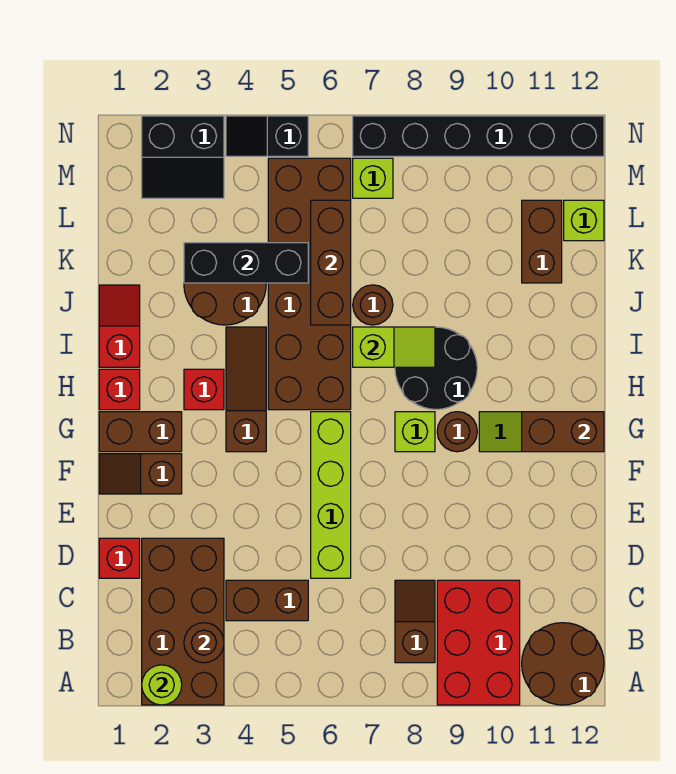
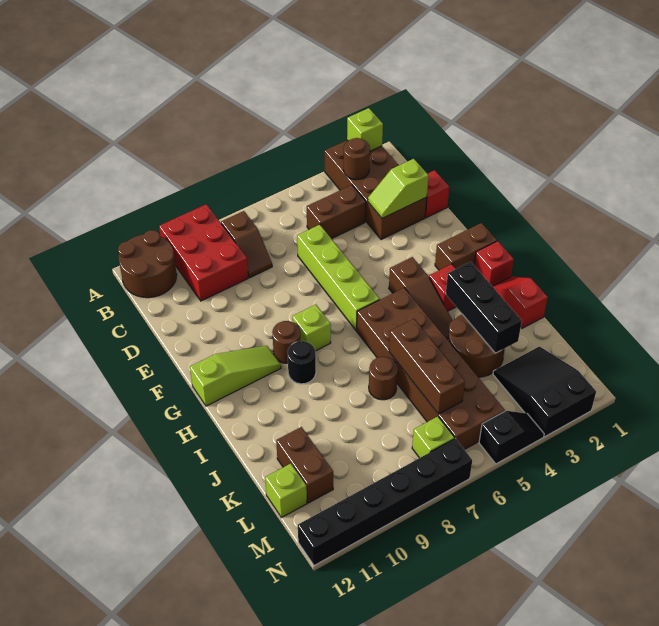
lime round brick A2 level 2 -> lime brick A2 level 2
brown slope F1:F2 level 1 top 2 -> none
brown brick G11:G12 level 2 -> none
black round brick H8:I9 level 1 -> black round brick H9 level 1
red slope I1:J1 level 1 top I -> red slope I1:J1 level 1 top J
lime slope I7:I8 level 2 top 7 -> lime slope D2:D3 level 2 top 2
black brick K3:K5 level 2 -> black brick I3:K3 level 2
black slope M2:N3 level 1 top N -> black slope L2:N3 level 1 top N

